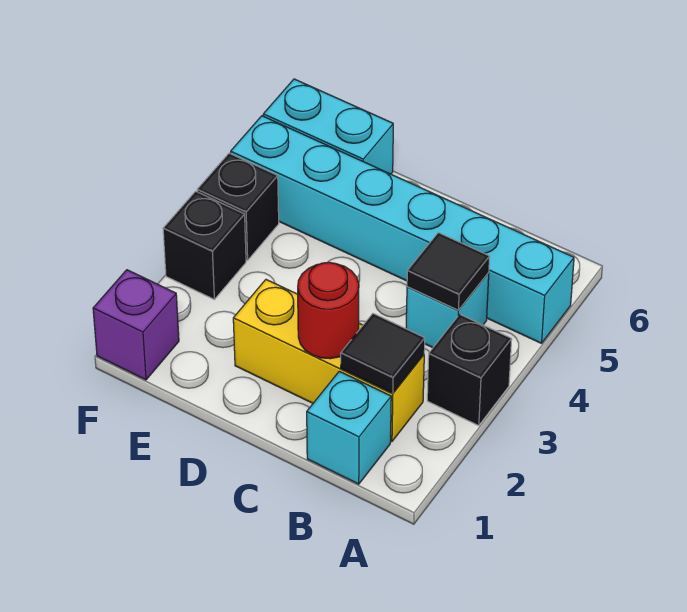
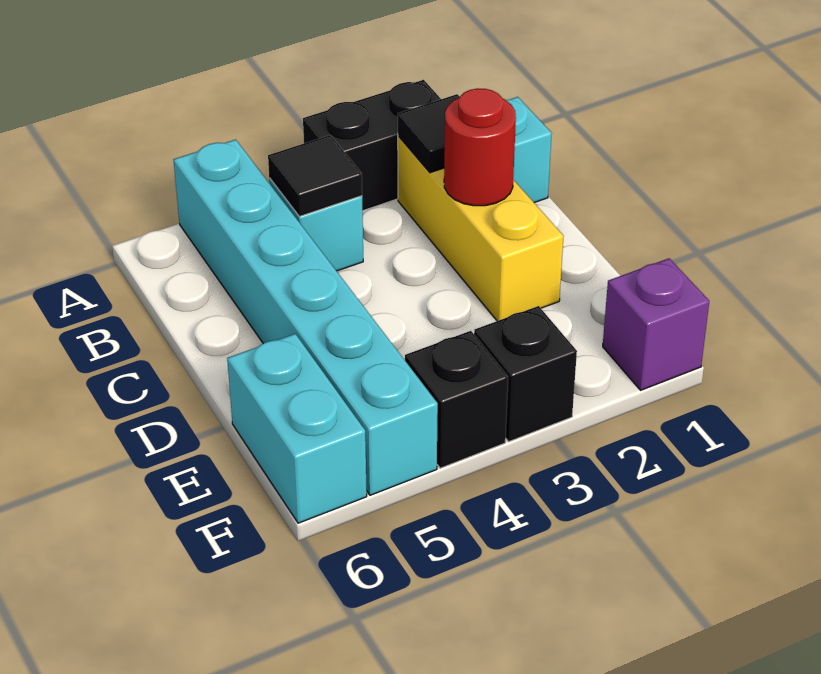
black brick A3 level 1 -> black brick A2:A3 level 1

